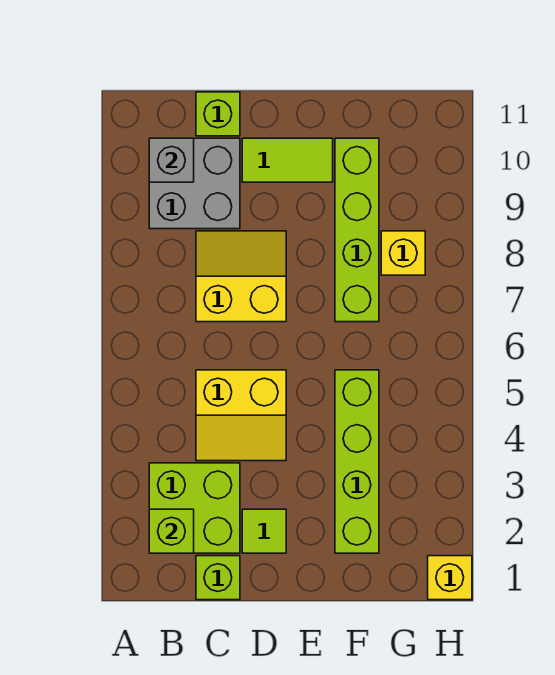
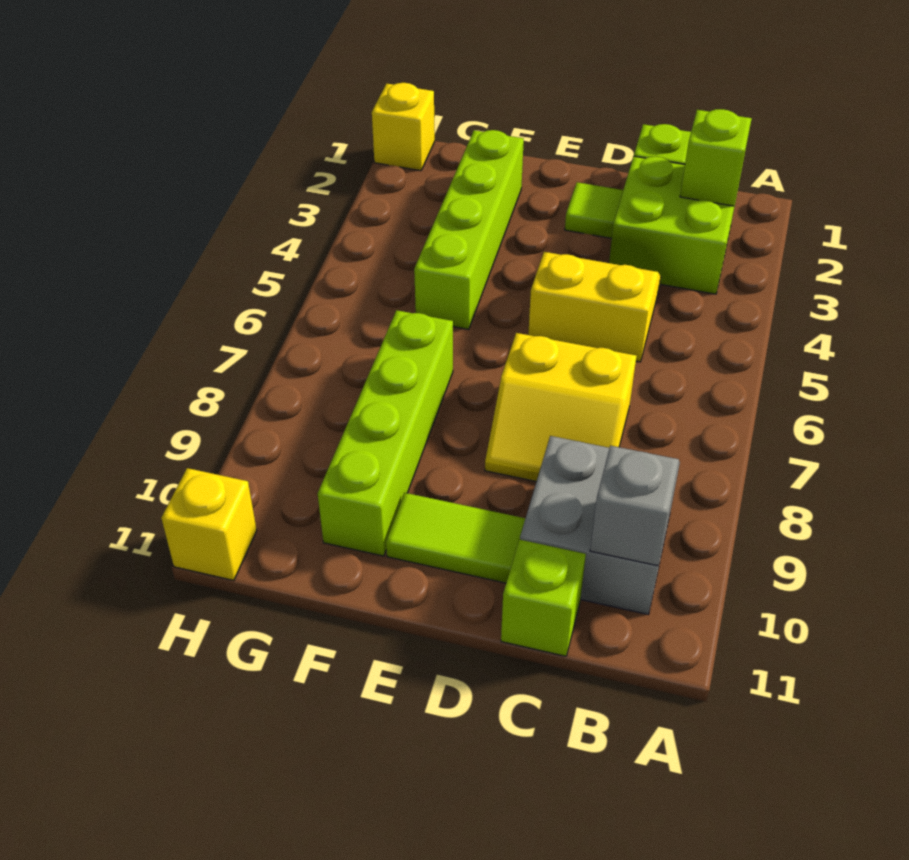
yellow brick G8 level 1 -> yellow brick H11 level 1

